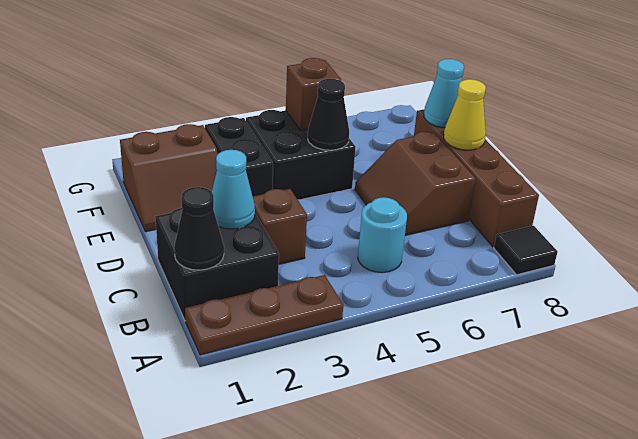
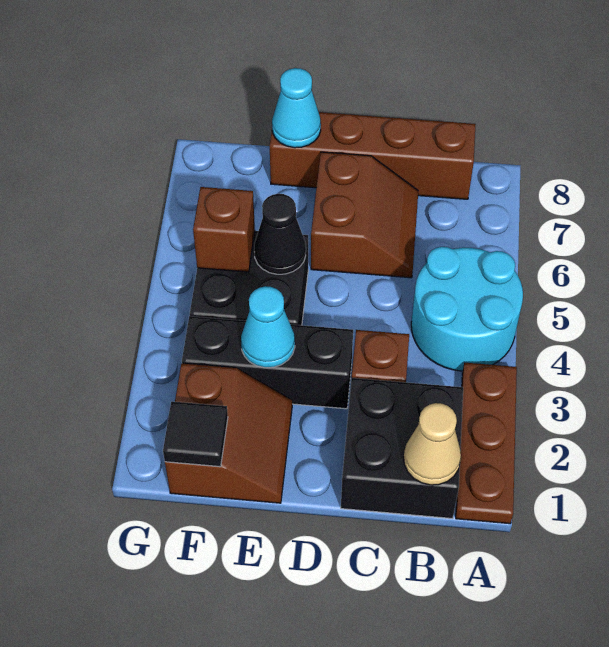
black tile A8 level 1 -> black tile F1 level 2
black cone B1 level 2 -> tan cone B1 level 2
cyan round brick B5 level 1 -> cyan round brick A4:B5 level 1
cyan cone C2 level 2 -> cyan cone E3 level 2
brown slope C6:D7 level 1 top 7 -> brown slope C6:D7 level 1 top D
yellow cone D8 level 2 -> none
black brick E3:F3 level 1 -> black brick D3:F3 level 1

